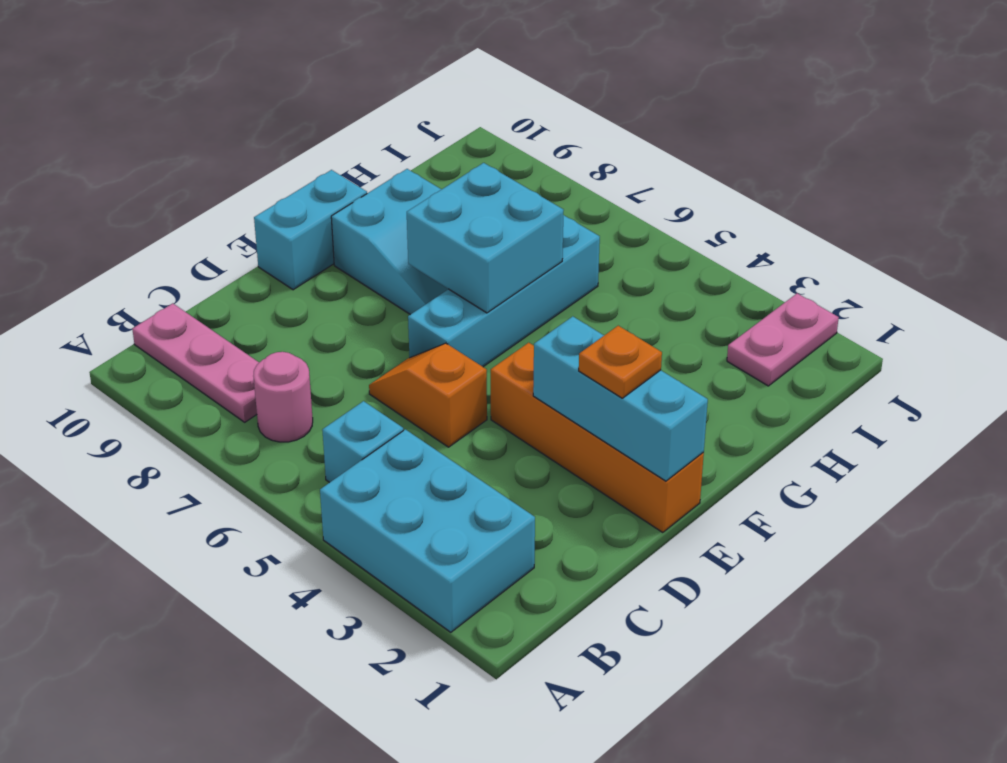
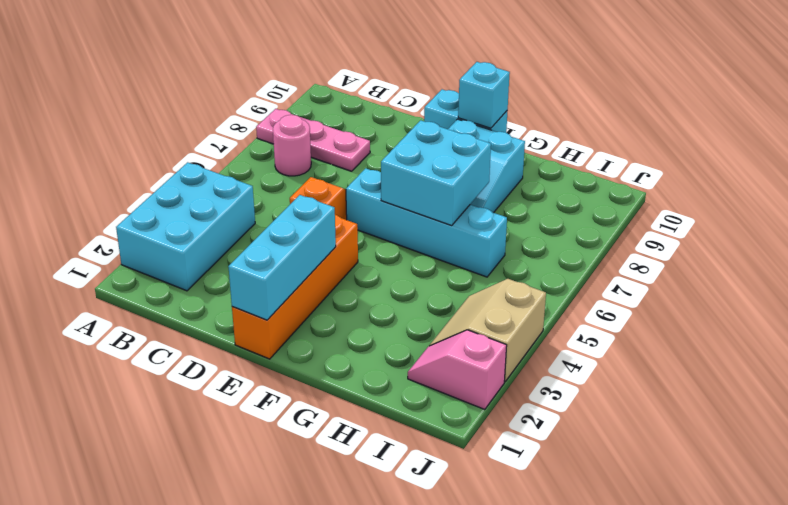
cyan brick B5 level 1 -> cyan brick F10 level 2
pink plate B8:B10 level 1 -> pink plate A8:C8 level 1
orange plate E2 level 3 -> none
pink plate I2:J2 level 1 -> pink slope I2:J2 level 1 top J
none -> tan slope I3:J4 level 1 top J

